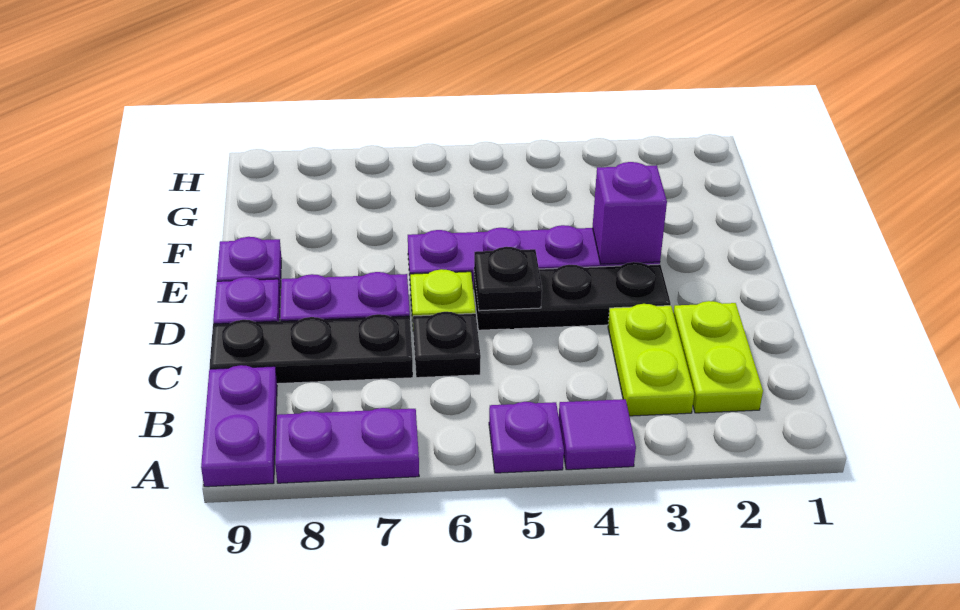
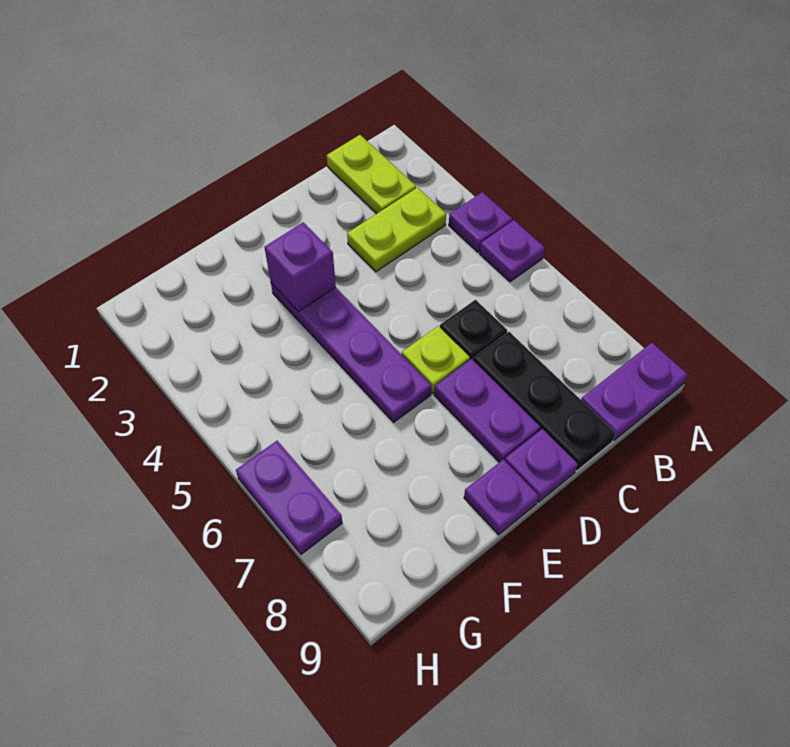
purple tile A4 level 1 -> purple plate A4 level 1
purple plate A7:A8 level 1 -> purple plate H6:H7 level 1
lime plate B2:C2 level 1 -> lime plate B1:B2 level 1
black plate D3:D5 level 1 -> none
black plate D5 level 2 -> none

